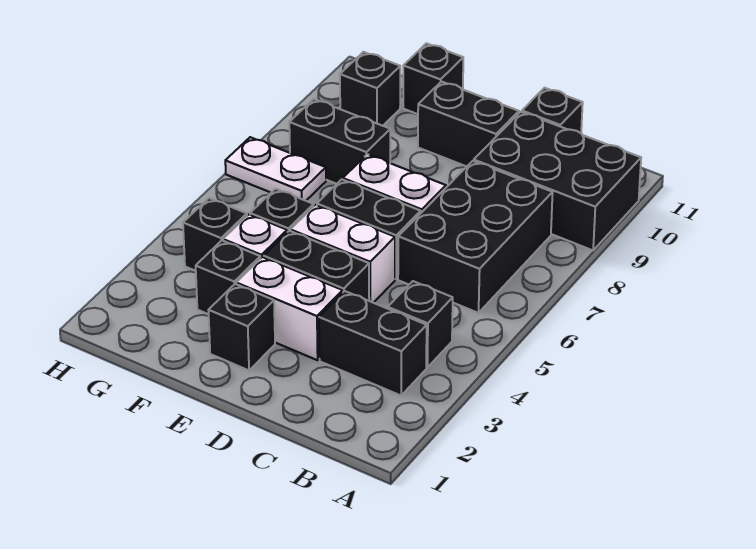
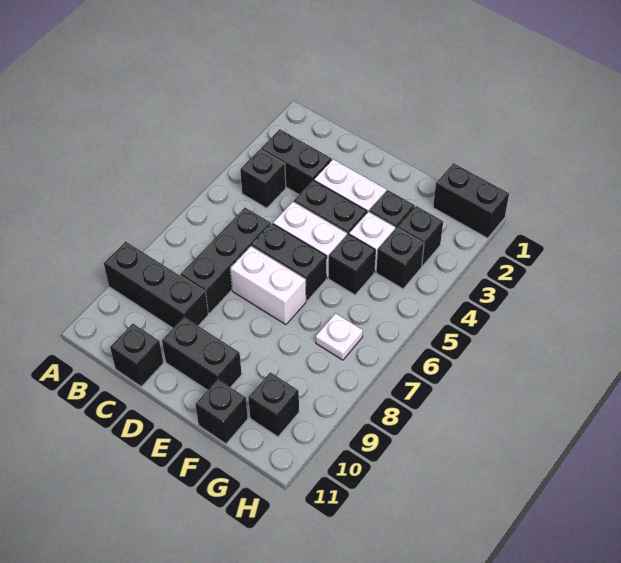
black brick A9:C10 level 1 -> black brick A9:C9 level 1
black brick B6:C8 level 1 -> black brick C6:C8 level 1
black brick E2 level 1 -> black brick G3 level 1
black brick F8:G8 level 1 -> black brick G1:H1 level 1
white plate G7:H7 level 1 -> white plate G7 level 1

